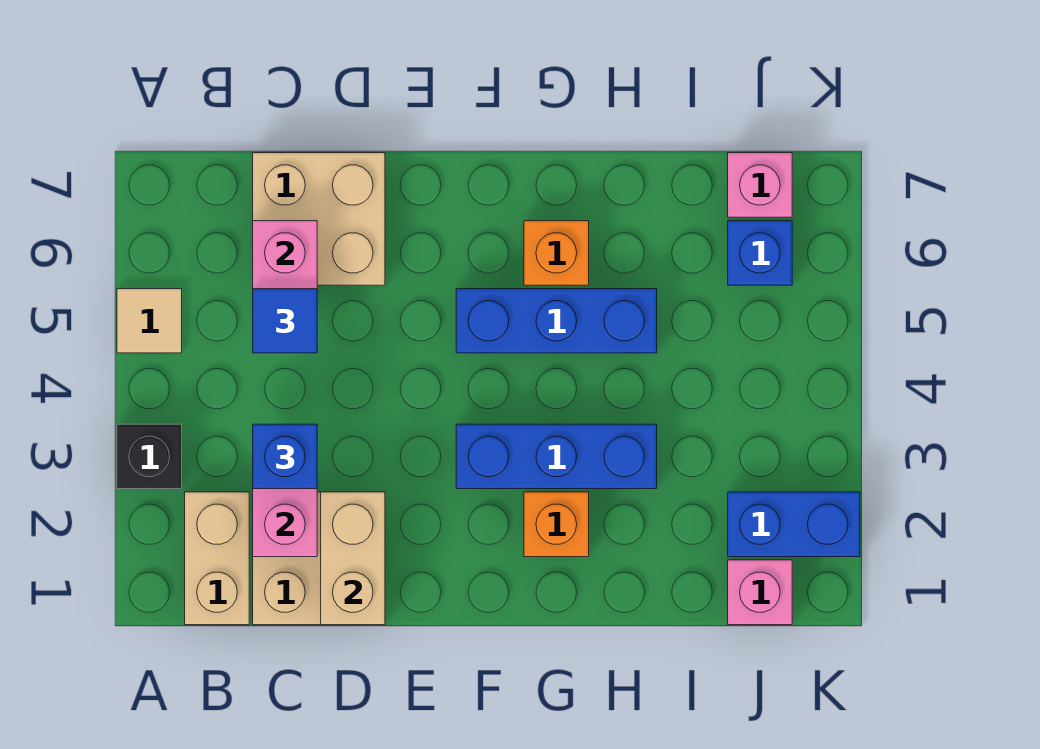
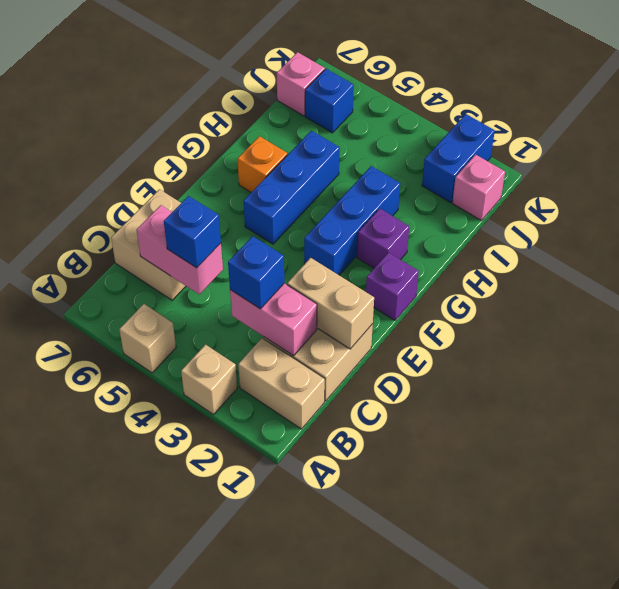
black brick A3 level 1 -> tan brick A3 level 1
tan tile A5 level 1 -> tan brick A5 level 1
blue tile C5 level 3 -> blue brick C5 level 3
none -> purple brick F1 level 1
orange brick G2 level 1 -> purple brick G2 level 1

